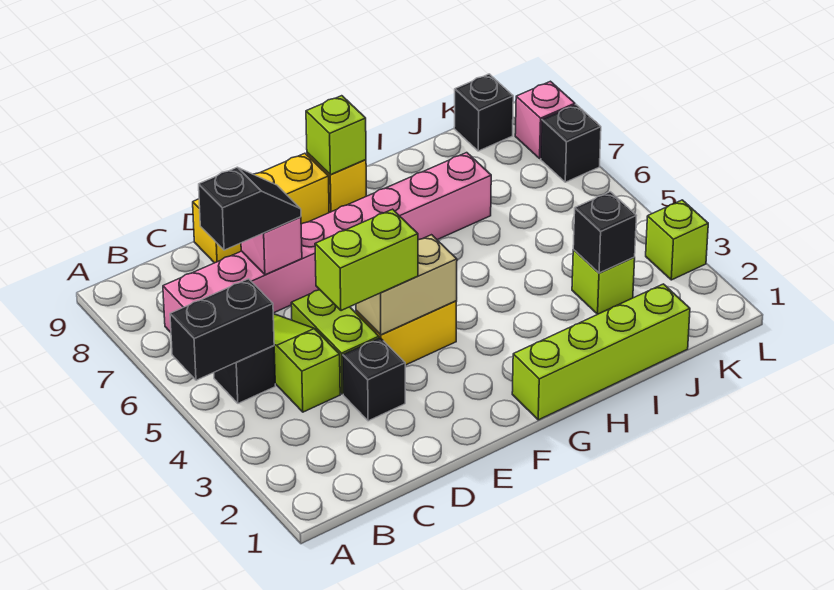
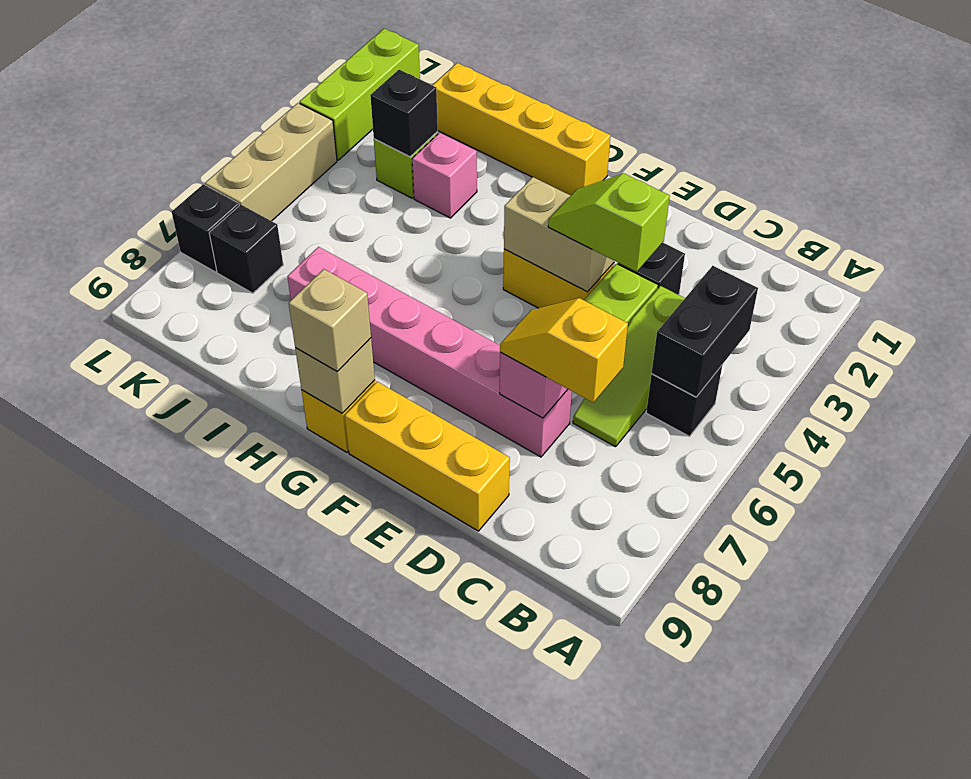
black brick A5:B5 level 2 -> black brick B4:B5 level 2
pink brick B7:I7 level 1 -> pink brick D7:I7 level 1
black slope C7:D7 level 3 top C -> yellow slope C7:D7 level 3 top C
lime brick D4:E4 level 3 -> lime slope D4:E4 level 3 top D
lime brick G1:J1 level 1 -> yellow brick G1:J1 level 1
lime brick G9 level 2 -> tan brick G9 level 2
none -> tan brick G9 level 3
black brick K9 level 1 -> black brick K7 level 1
lime brick L3 level 1 -> lime brick L1:L3 level 1
none -> tan brick L4:L6 level 1
pink brick L8 level 1 -> pink brick I3 level 1

